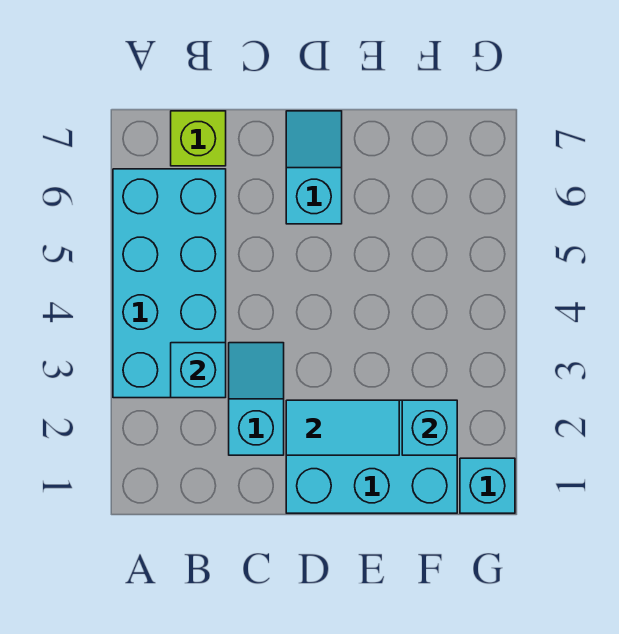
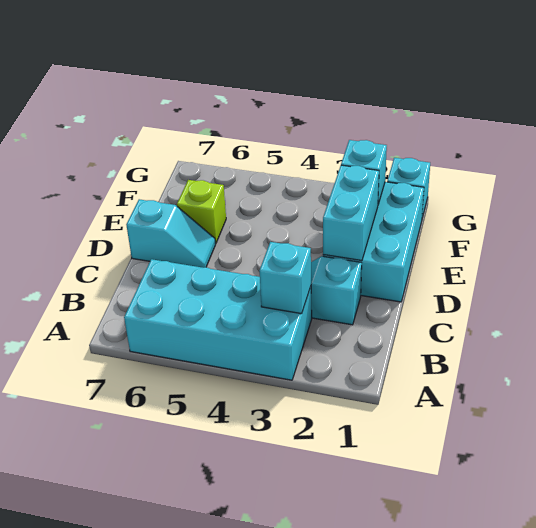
lime brick B7 level 1 -> lime brick E6 level 1
cyan tile D2:E2 level 2 -> cyan brick D2:E2 level 2
cyan slope D6:D7 level 1 top 6 -> cyan slope D6:D7 level 1 top 7

